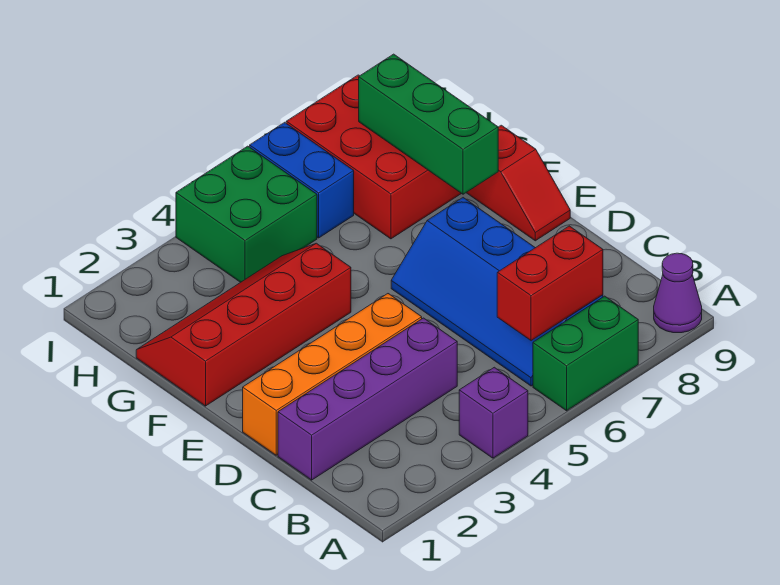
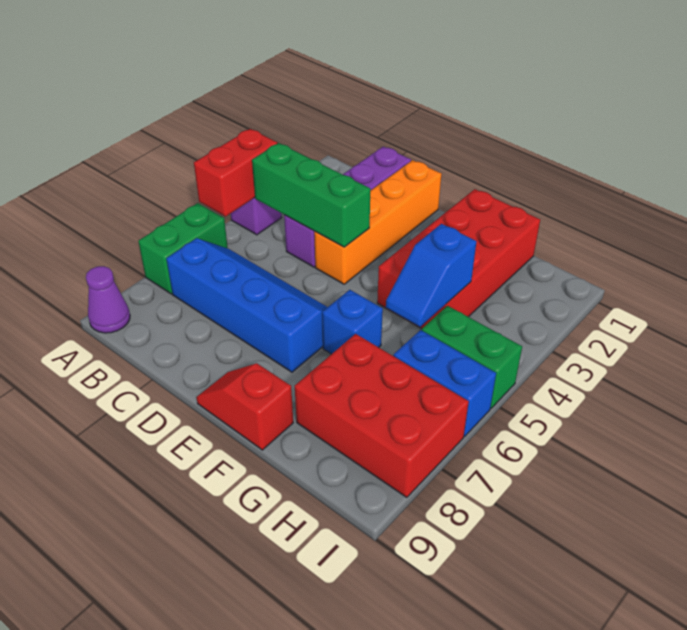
red brick B6:B7 level 2 -> red brick A4:A5 level 2
red slope F1:G4 level 1 top F -> red brick F1:G4 level 1
none -> blue brick F6 level 1
green brick F8:H8 level 2 -> green brick B4:D4 level 2
none -> blue slope G4:G5 level 2 top 4
green brick H4:I5 level 1 -> green brick H5:I5 level 1

